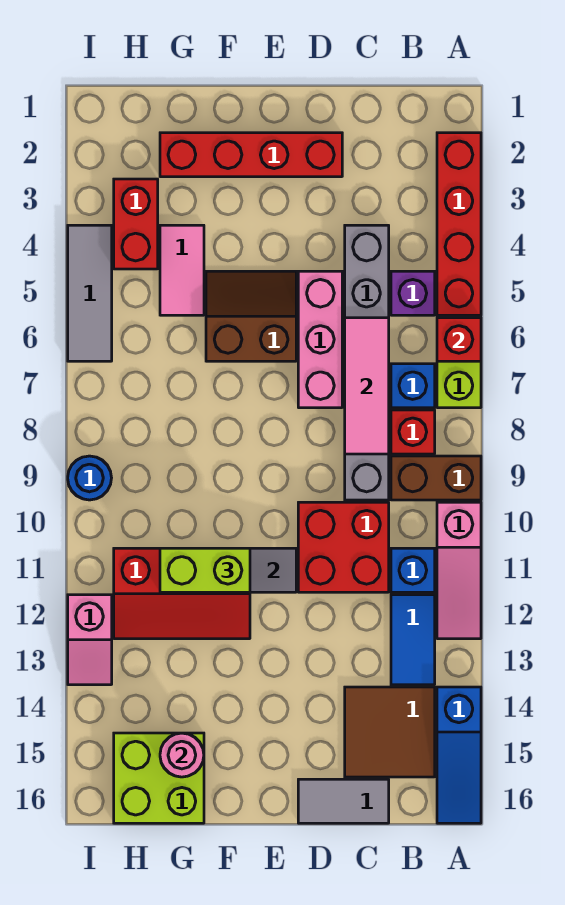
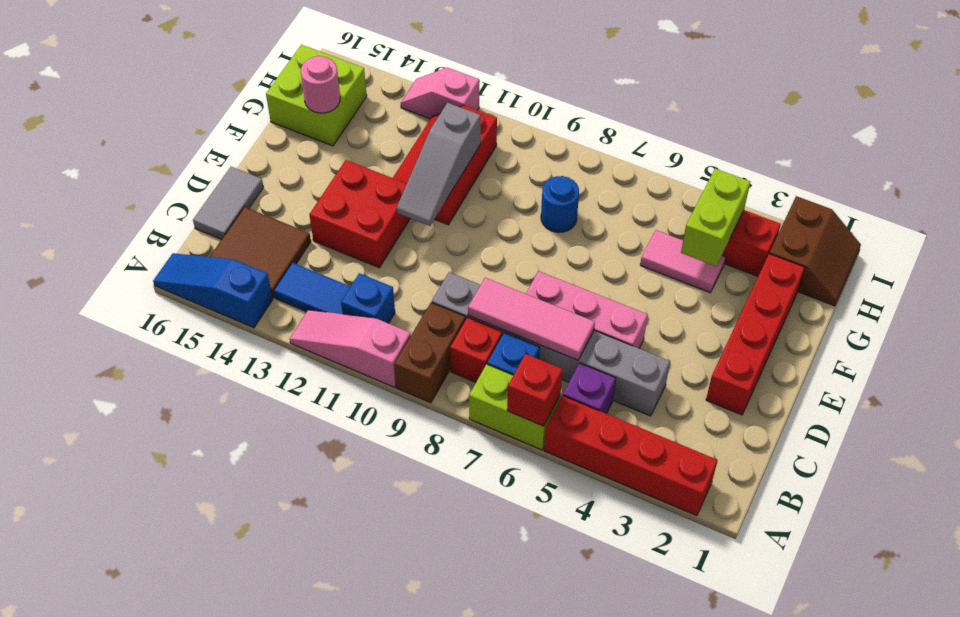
red brick C10:D11 level 1 -> red brick D12:E13 level 1
brown slope E5:F6 level 1 top 6 -> brown slope H1:I2 level 1 top 2
lime brick F11:G11 level 3 -> lime brick G4:H4 level 2
grey tile I4:I6 level 1 -> none
blue round brick I9 level 1 -> blue round brick G8 level 1

